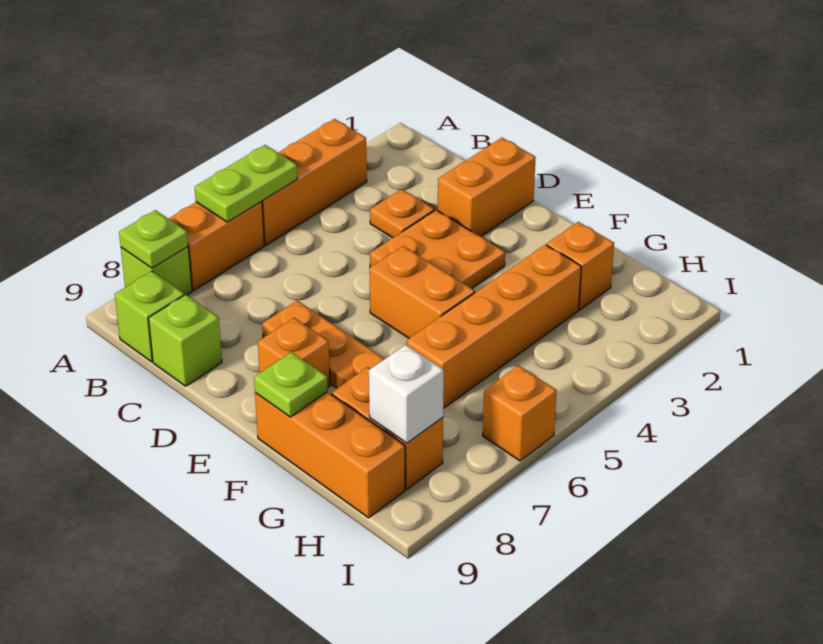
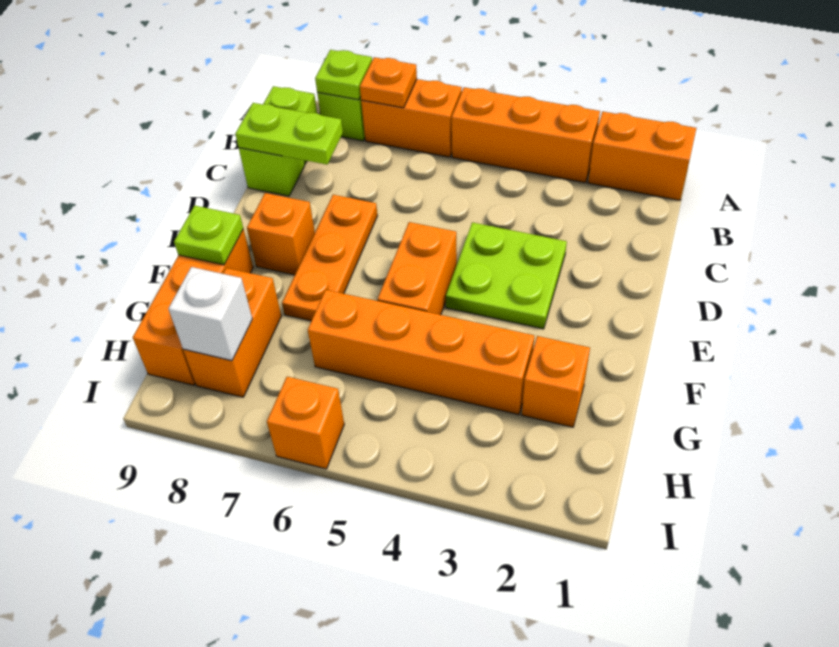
lime plate A5:A6 level 2 -> lime plate C8:C9 level 2
orange plate C3 level 1 -> orange plate A7 level 2
orange brick D1:D2 level 1 -> orange brick A1:A2 level 1
orange plate D3:E4 level 1 -> lime plate D3:E4 level 1

